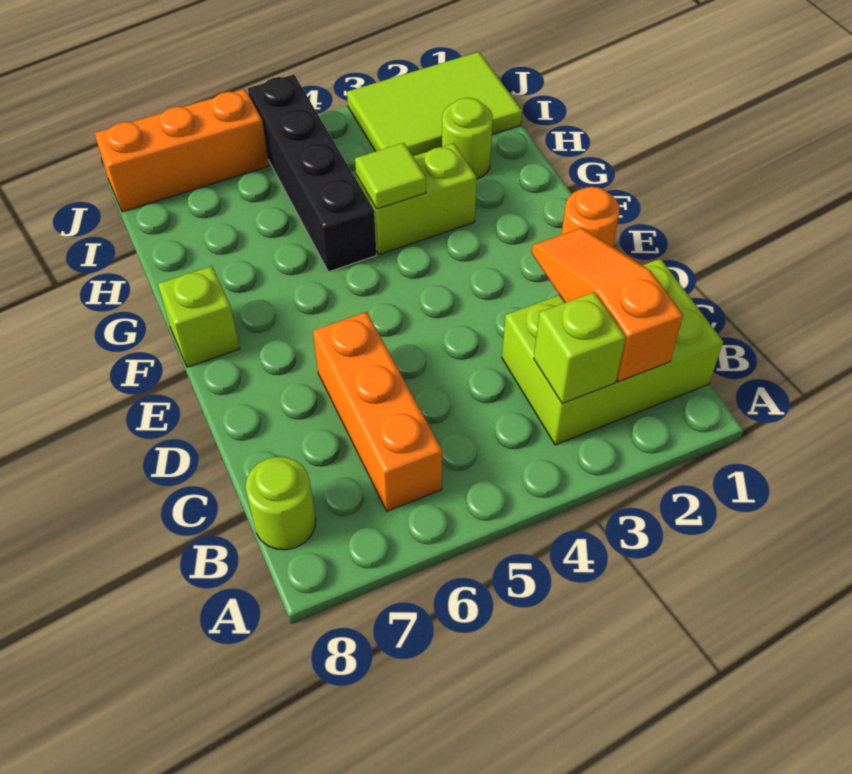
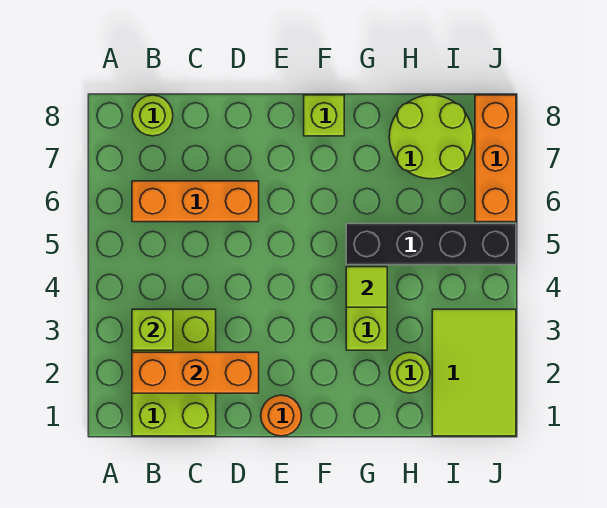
orange slope B2:D2 level 2 top B -> orange brick B2:D2 level 2
none -> lime round brick H7:I8 level 1

